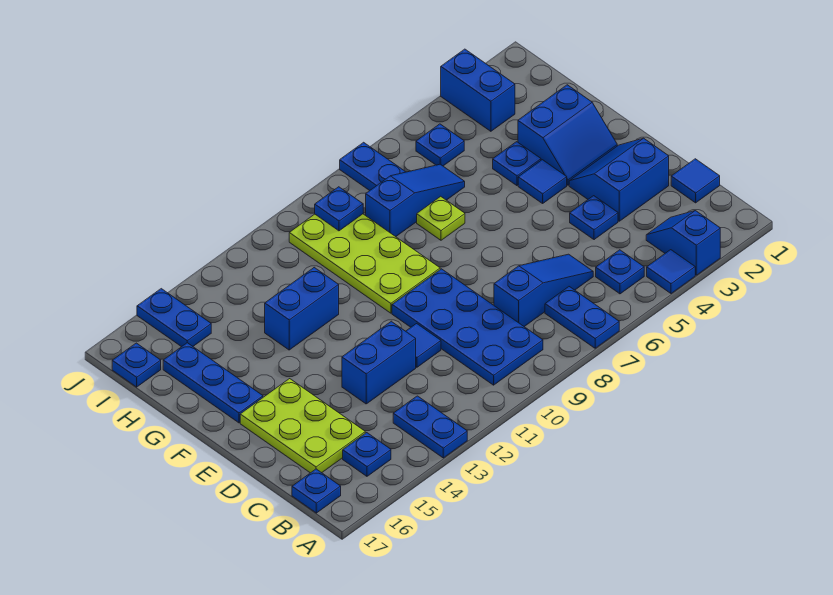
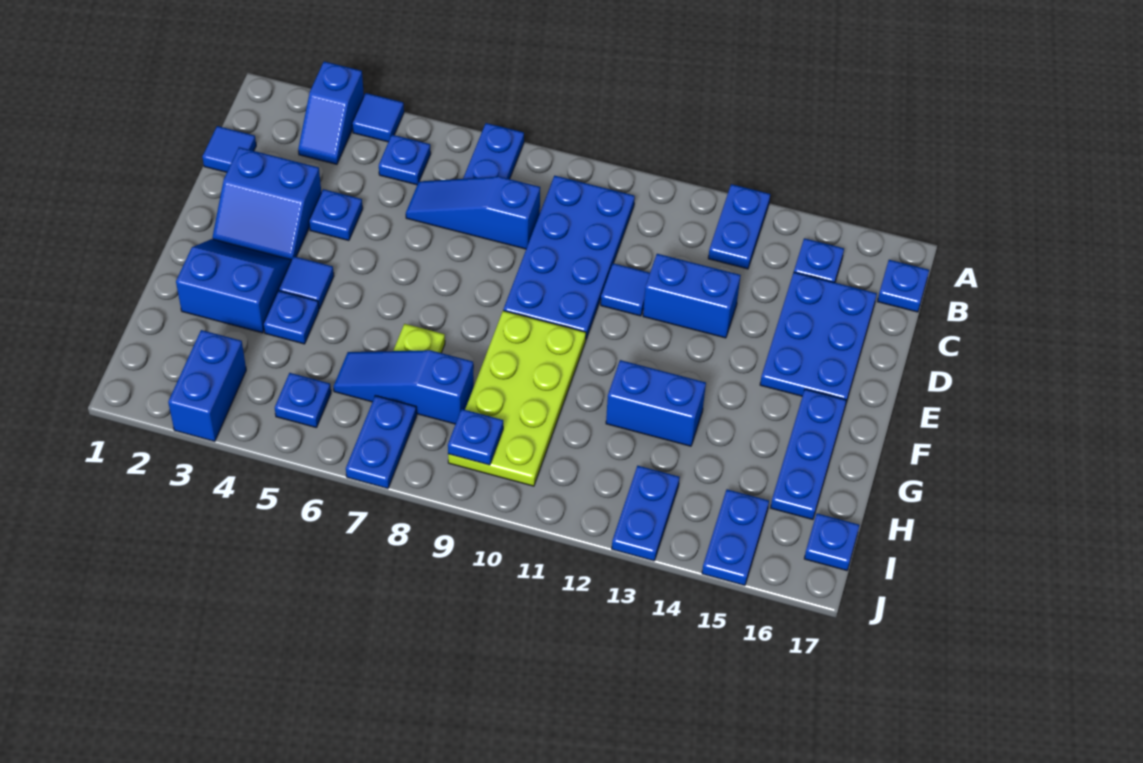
lime plate C15:E16 level 1 -> blue plate C15:E16 level 1
none -> blue plate I13:J13 level 1

